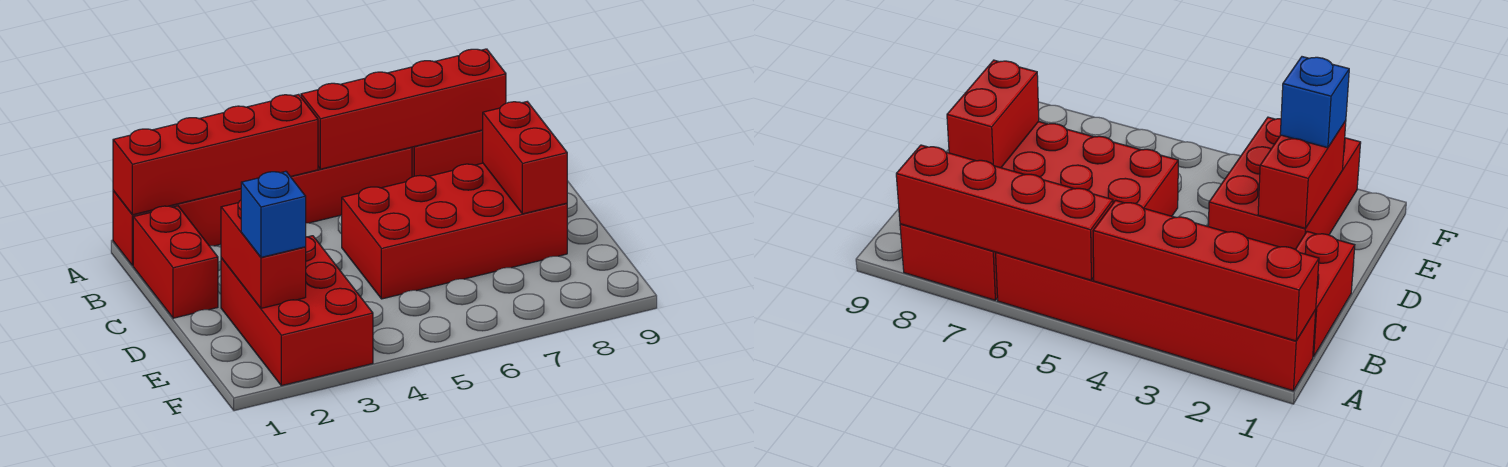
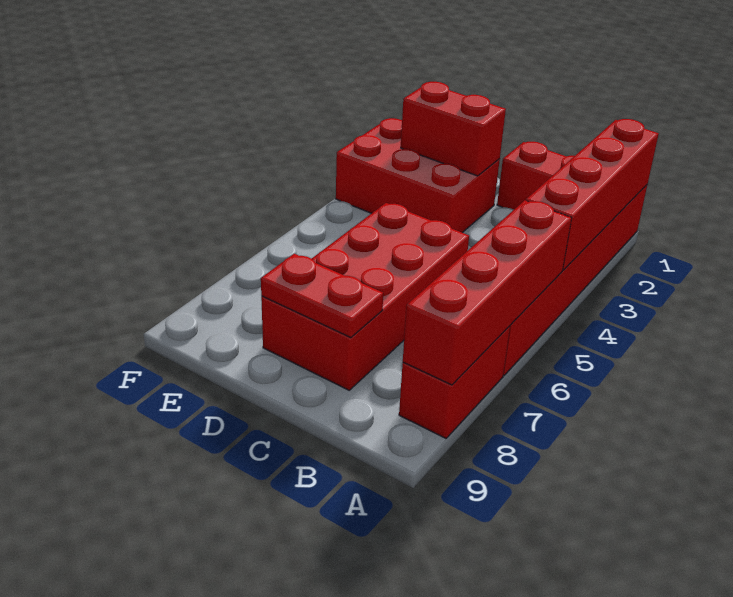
red brick C8:D8 level 2 -> red plate C8:D8 level 2
blue brick E2 level 3 -> none

